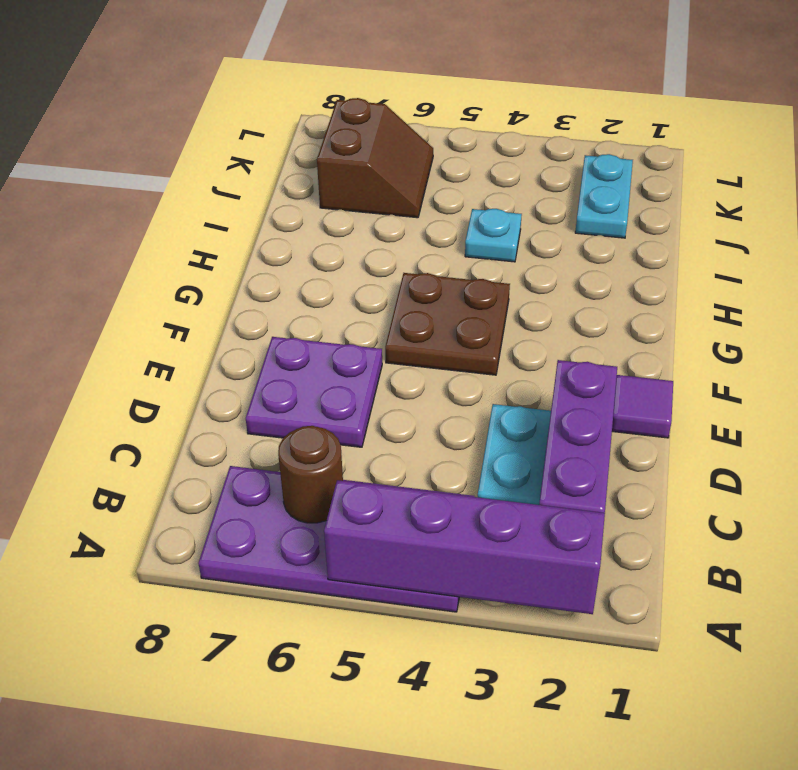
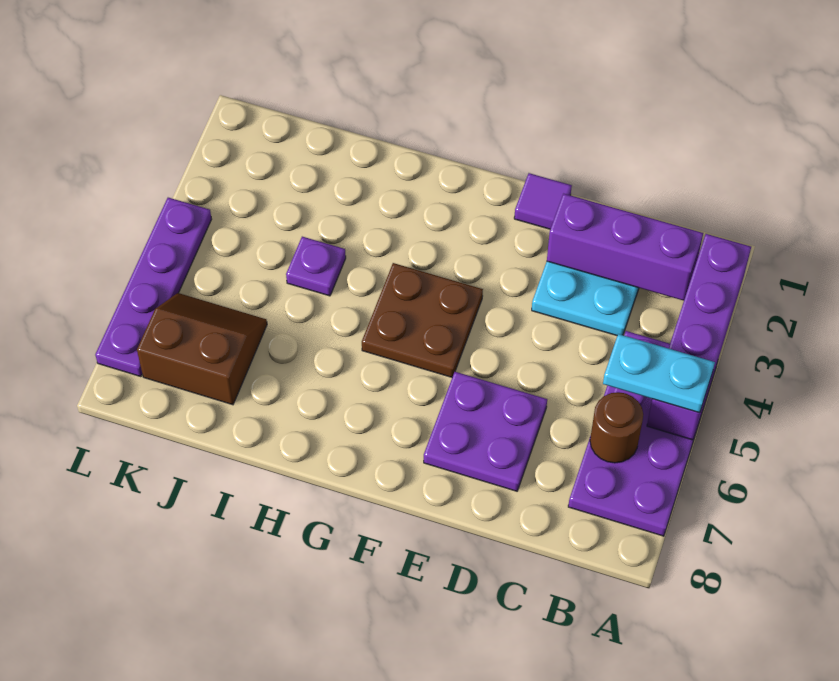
cyan plate I4 level 1 -> purple plate I4 level 1
cyan plate J2:K2 level 1 -> cyan plate A5:B5 level 3
none -> purple plate L4:L7 level 1

